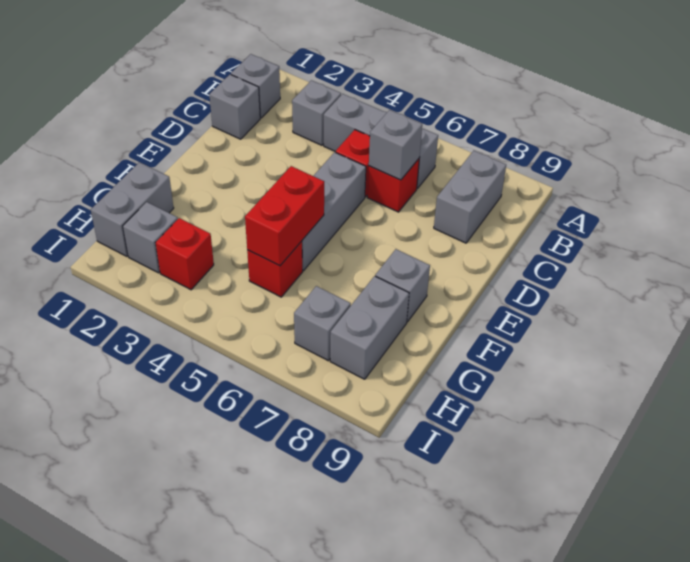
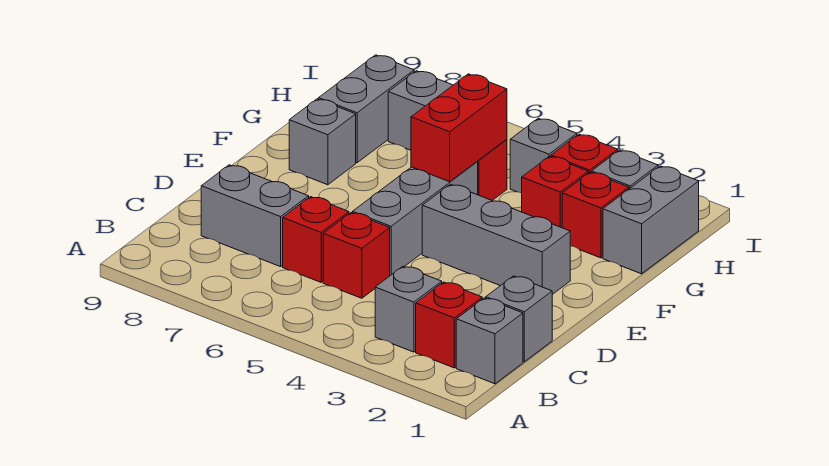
none -> red brick B2 level 1
grey brick B4:B6 level 1 -> grey brick E2:E4 level 1
grey brick B8:C8 level 1 -> grey brick C7:C8 level 1
grey brick C6 level 2 -> grey brick H4 level 1
none -> red brick G2 level 1
none -> red brick G3 level 1

